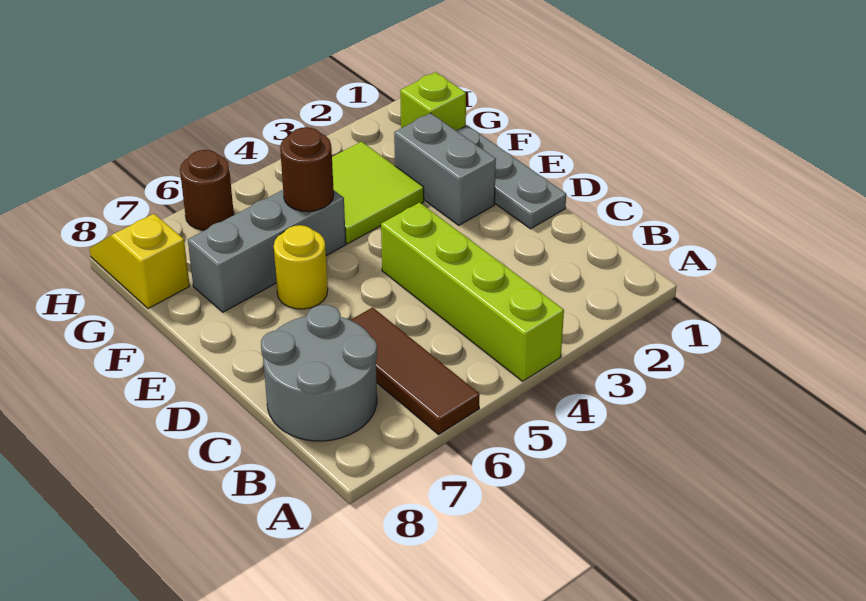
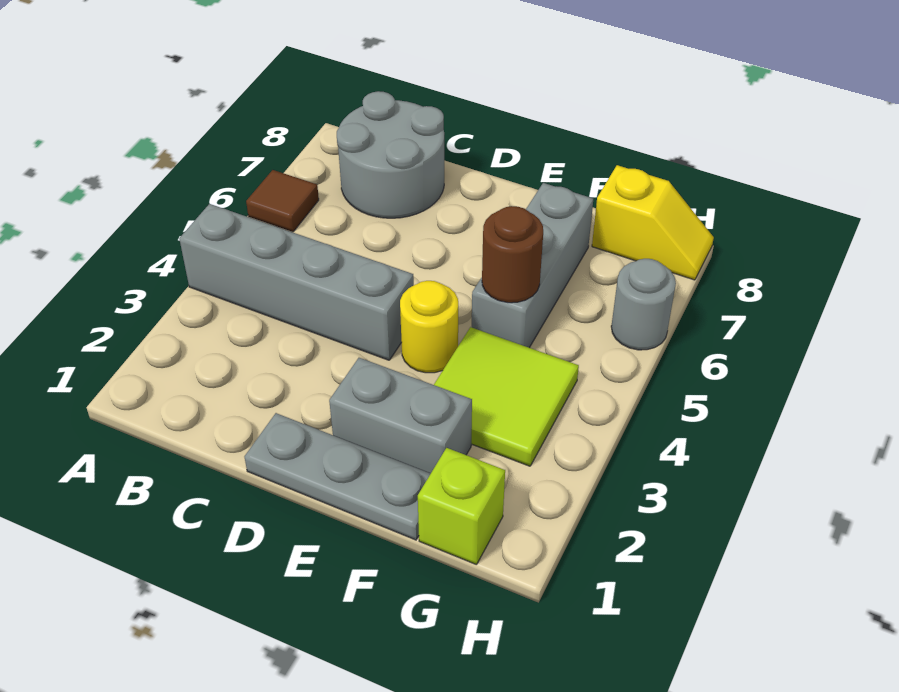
lime brick A4:D4 level 1 -> grey brick A4:D4 level 1
brown tile A6:C6 level 1 -> brown tile A6 level 1
yellow round brick E6 level 1 -> yellow round brick E4 level 1
brown round brick H6 level 1 -> grey round brick H6 level 1

